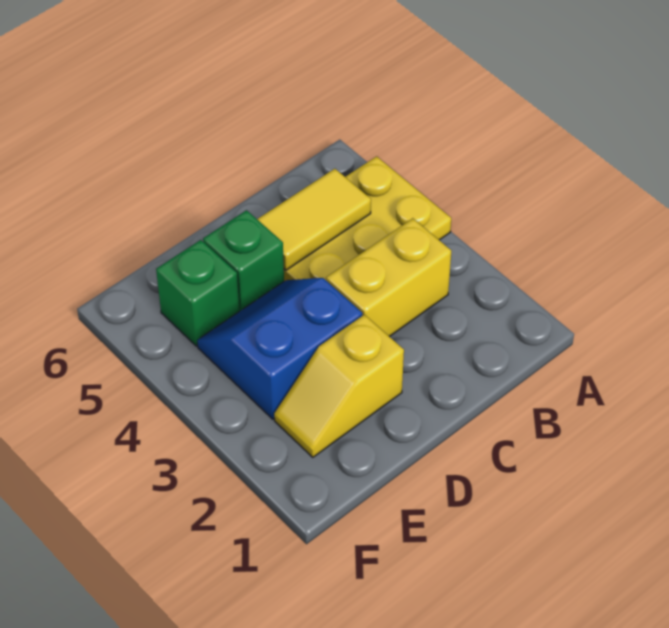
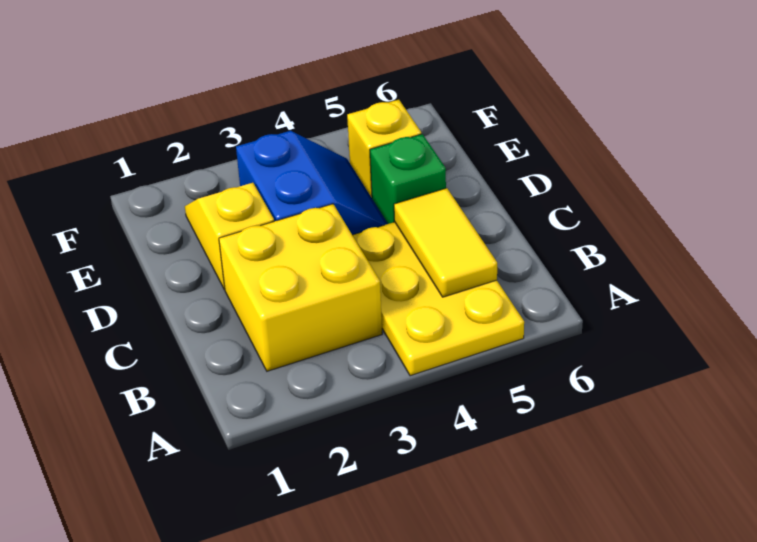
yellow brick B3:C3 level 1 -> yellow brick B2:C3 level 1
green brick E5 level 1 -> yellow brick E5 level 1

